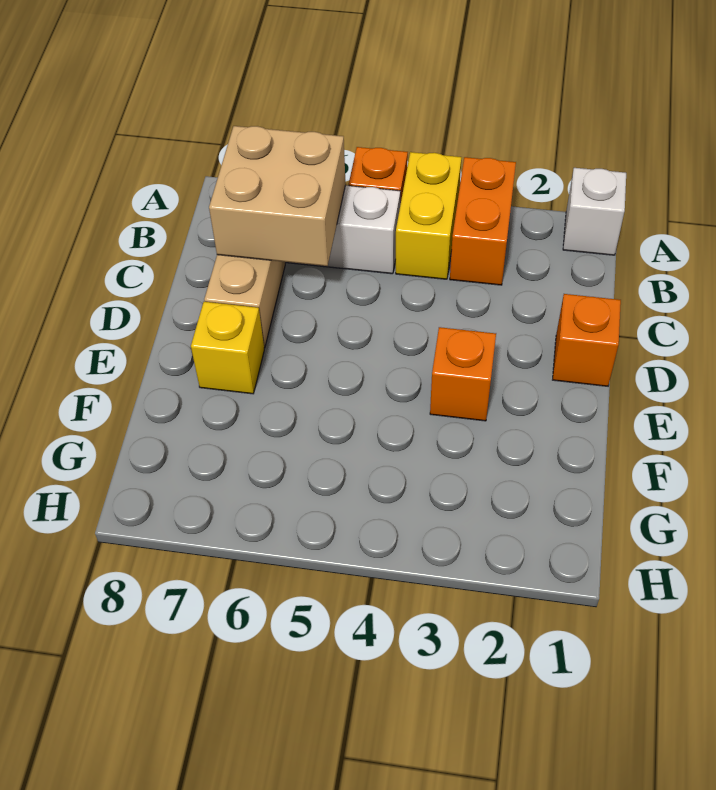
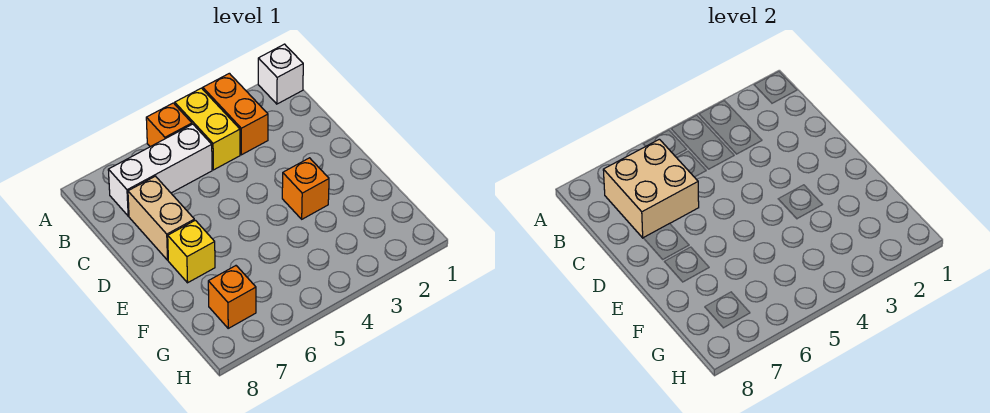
orange brick D1 level 1 -> orange brick G7 level 1

